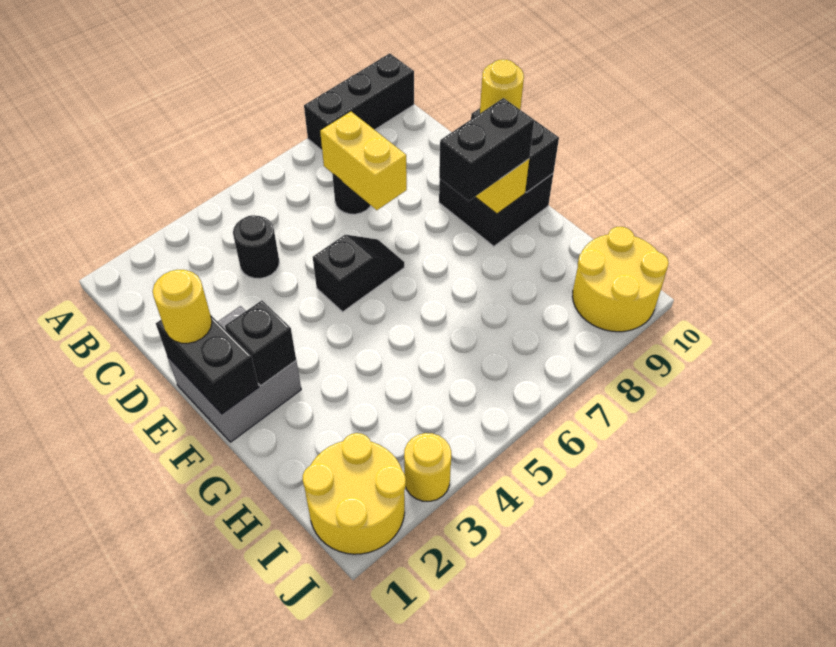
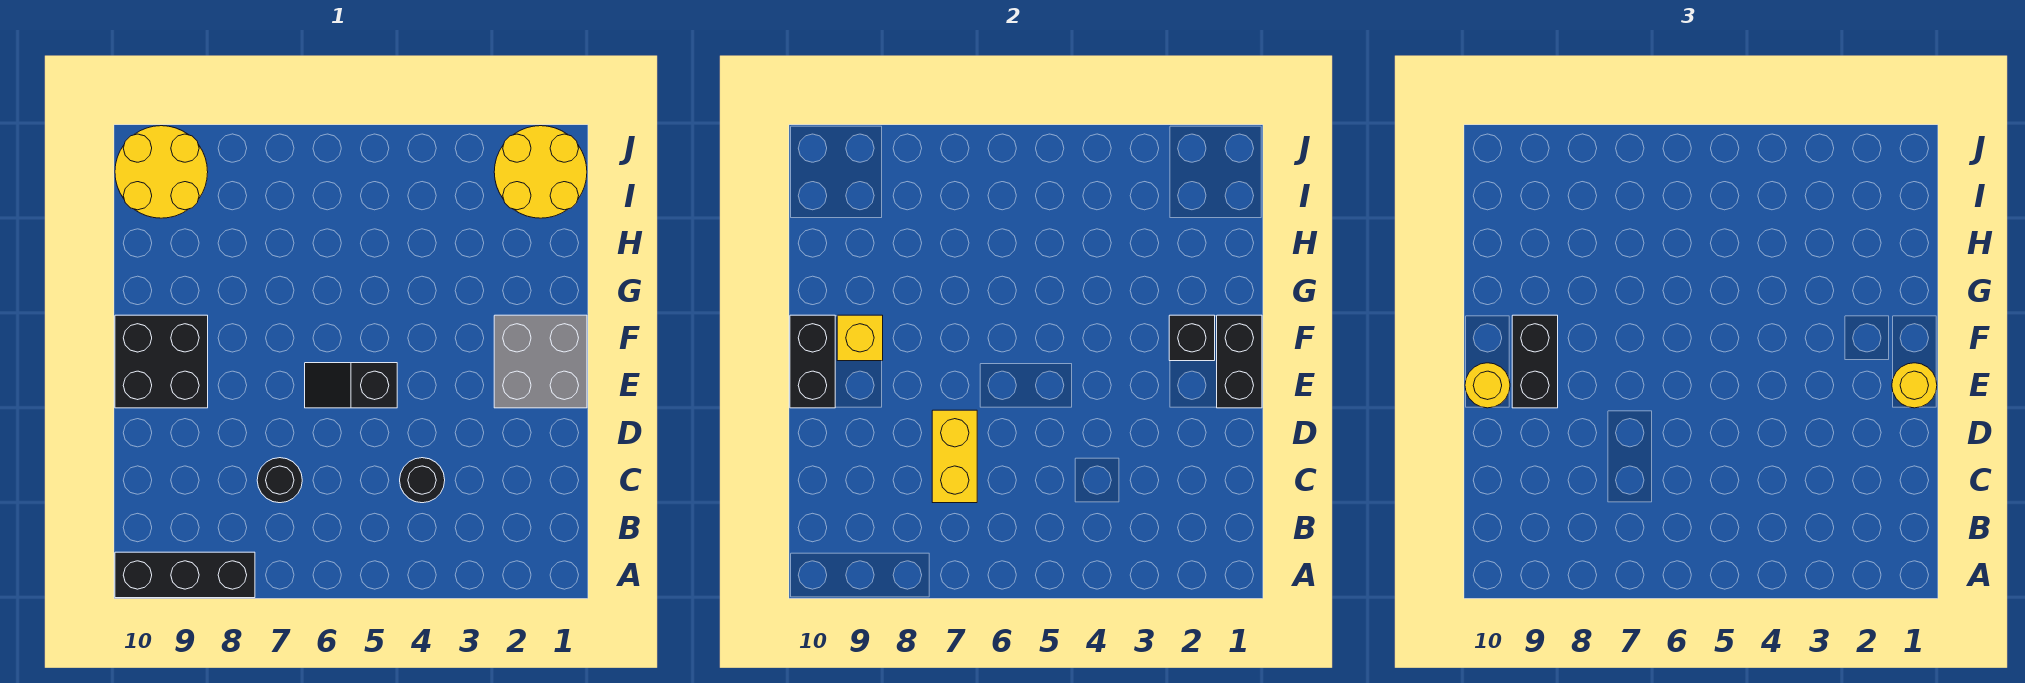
black brick F8:F9 level 3 -> black brick E9:F9 level 3
yellow round brick J3 level 1 -> none

